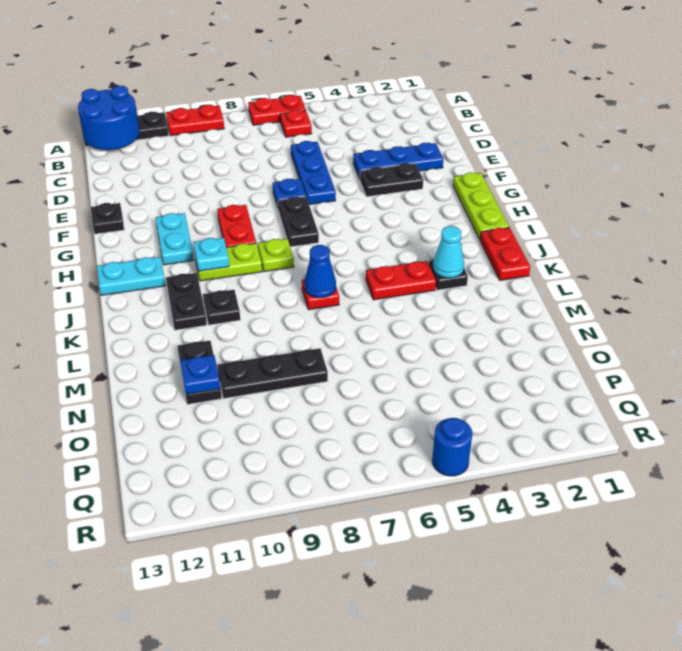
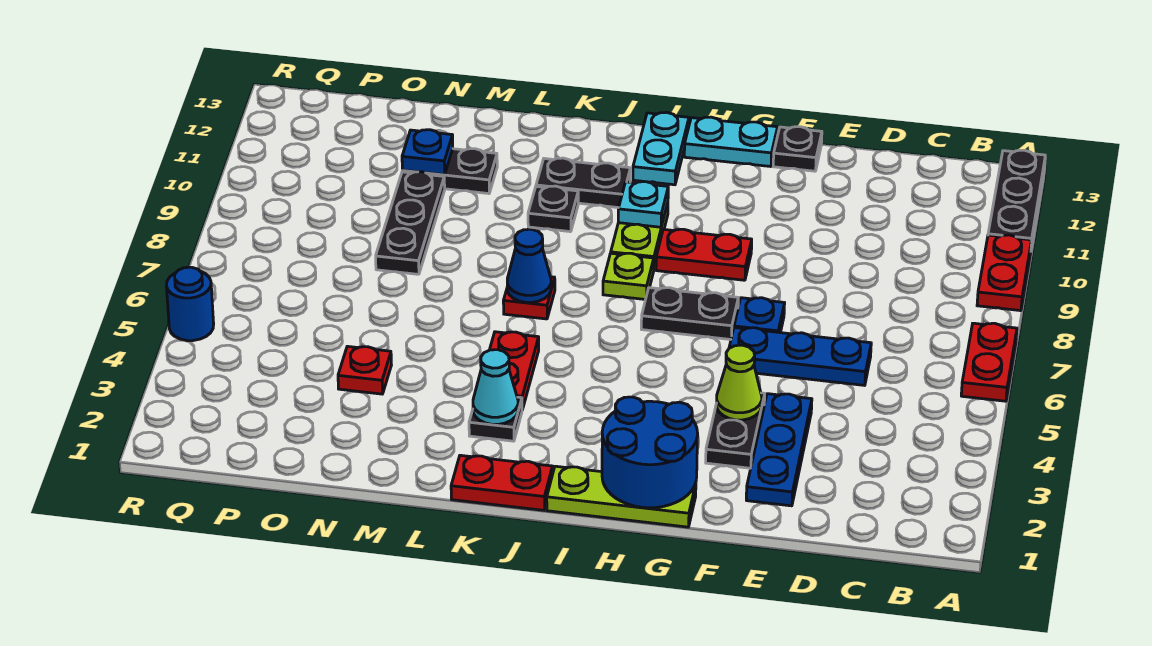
blue round brick A12:B13 level 2 -> blue round brick G1:H2 level 2
red plate B6 level 1 -> red plate N4 level 1
none -> lime cone F4 level 2
cyan plate G11:H11 level 1 -> cyan plate G13:H13 level 1

